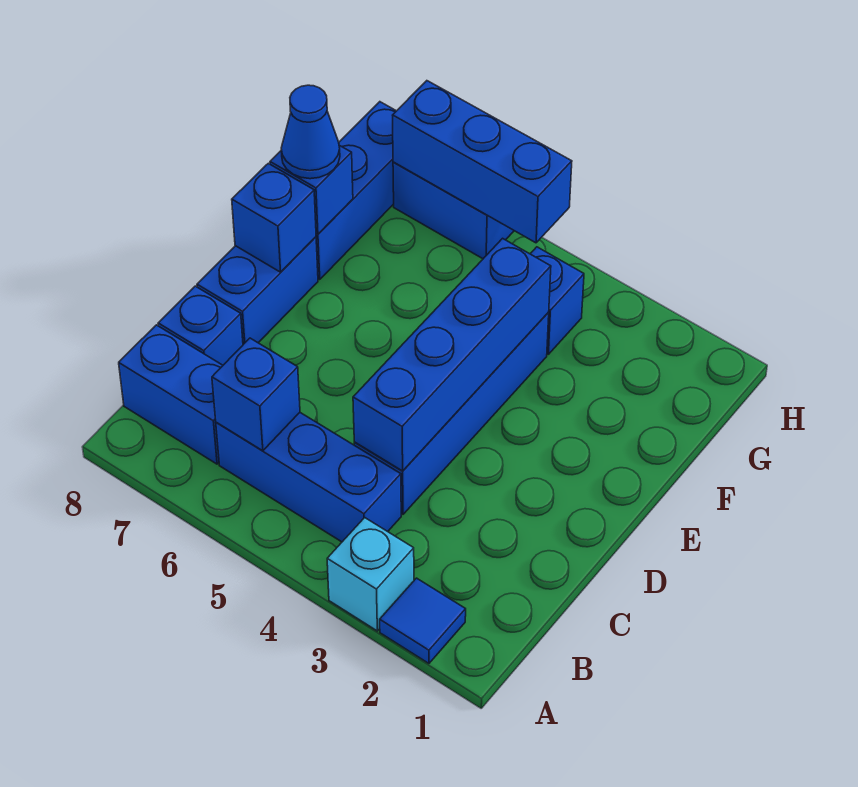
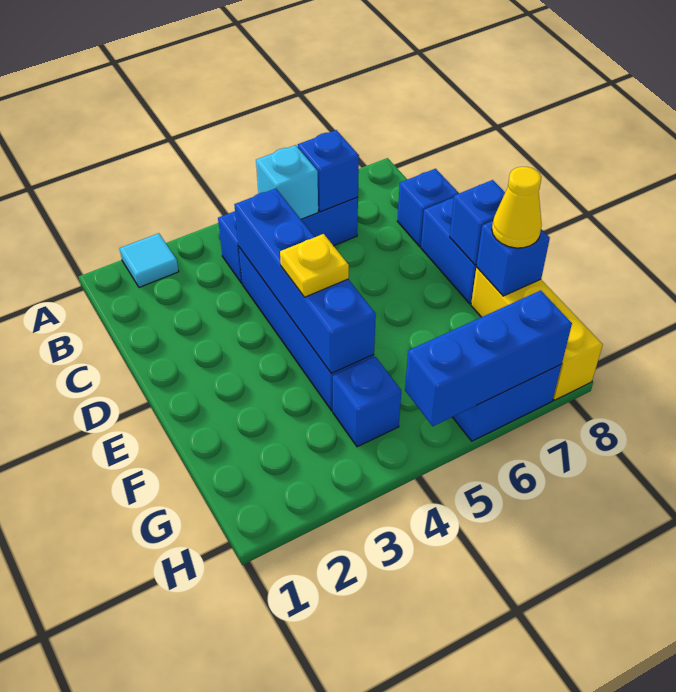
blue tile A2 level 1 -> cyan tile A2 level 1
cyan brick A3 level 1 -> cyan brick B5 level 2
blue brick B7:B8 level 1 -> none
none -> yellow plate E4 level 3
blue brick F8:H8 level 1 -> yellow brick F8:H8 level 1
blue cone F8 level 3 -> yellow cone F8 level 3

